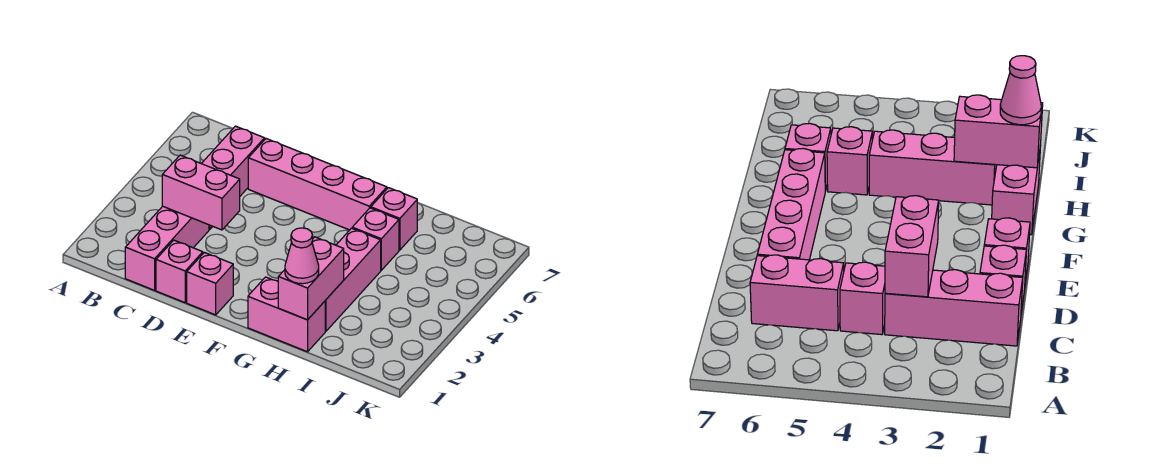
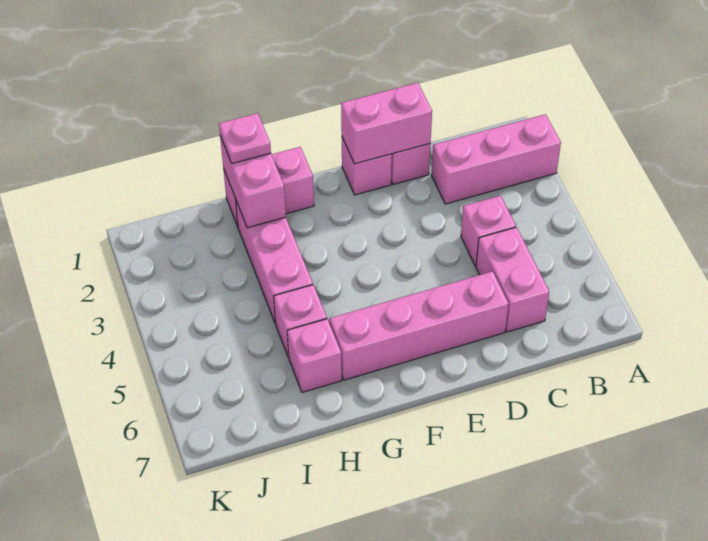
pink brick C1:C3 level 1 -> pink brick A2:C2 level 1
pink brick C3:D3 level 2 -> pink brick D1:E1 level 2
pink cone H1 level 3 -> pink plate H1 level 3

